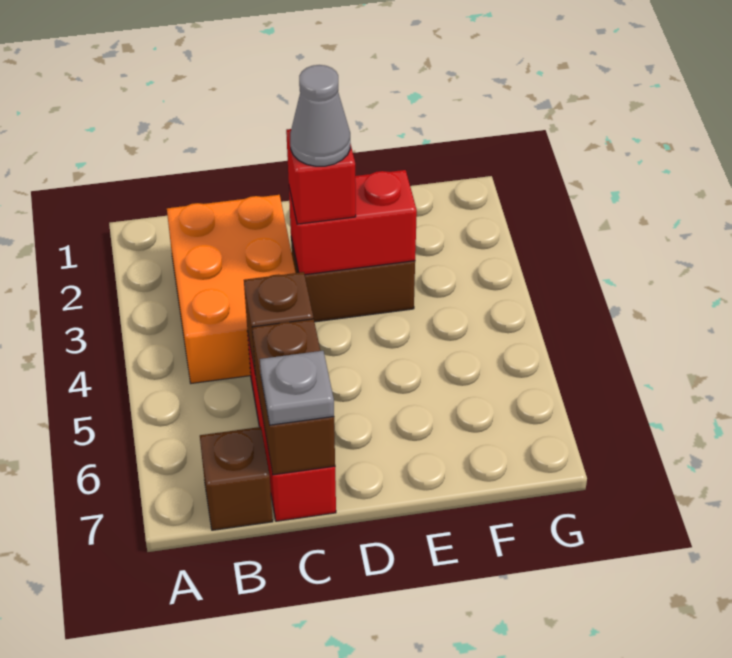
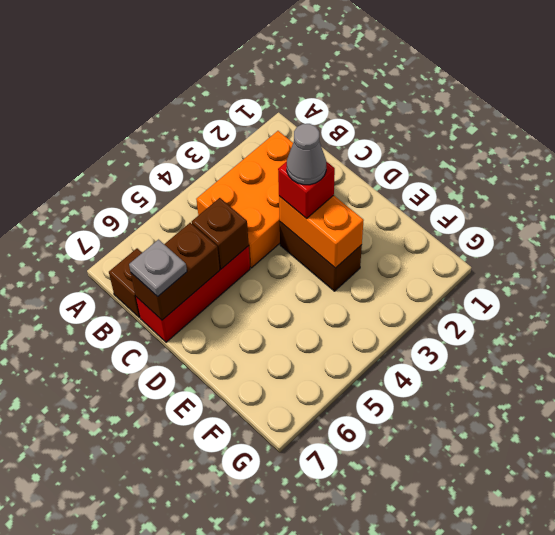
red brick D3:E3 level 2 -> orange brick D3:E3 level 2

